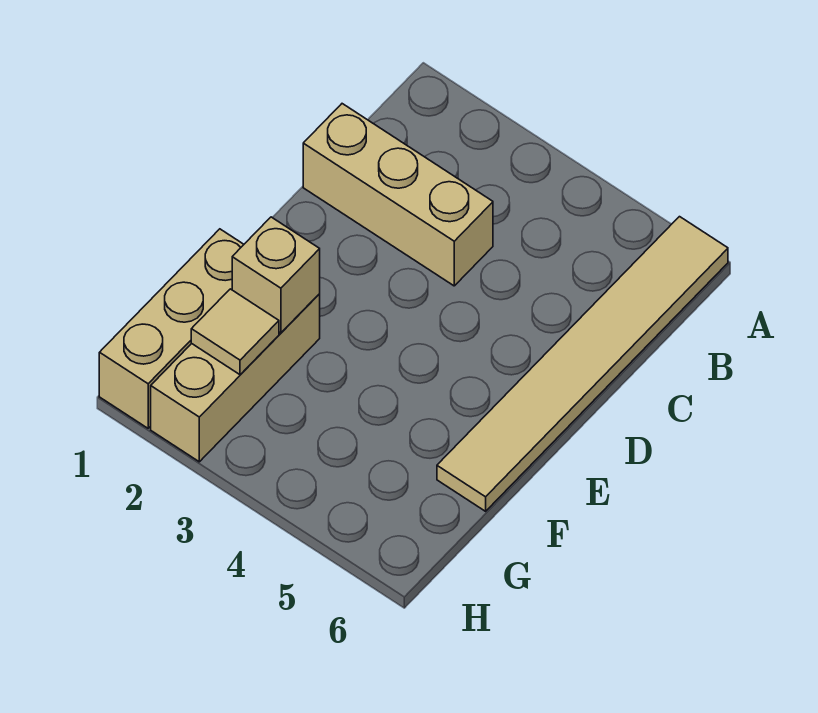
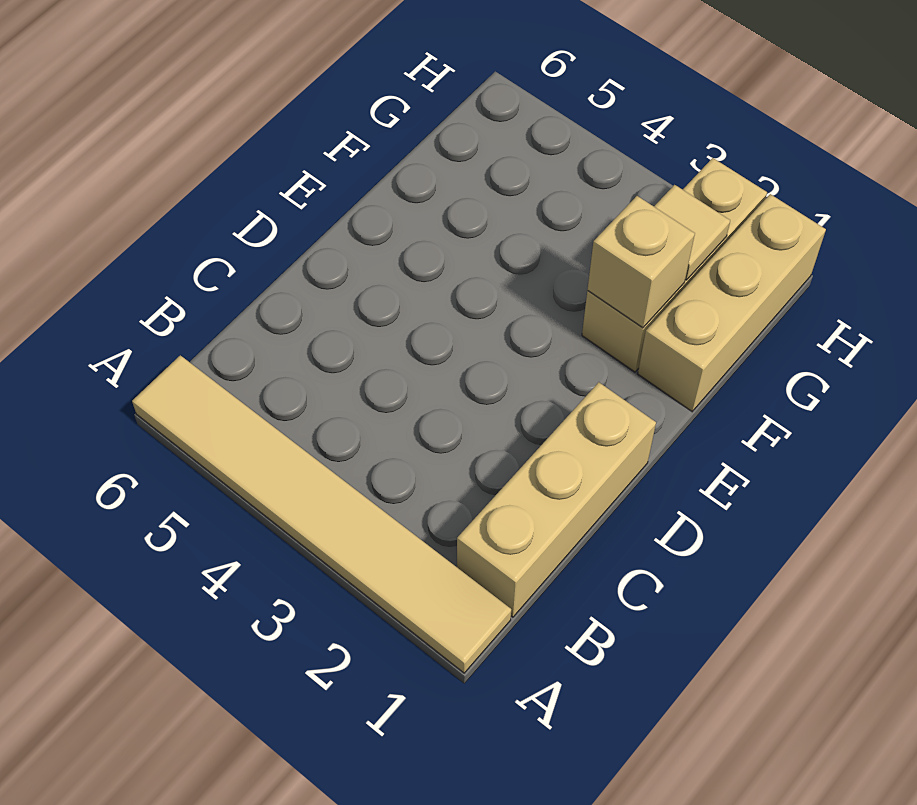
tan tile A6:F6 level 1 -> tan tile A1:A6 level 1
tan brick C1:C3 level 1 -> tan brick B1:D1 level 1

